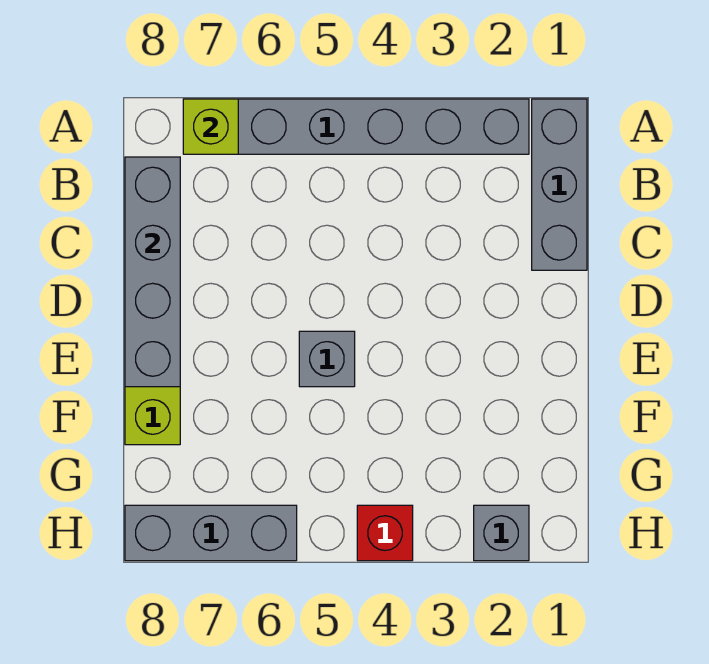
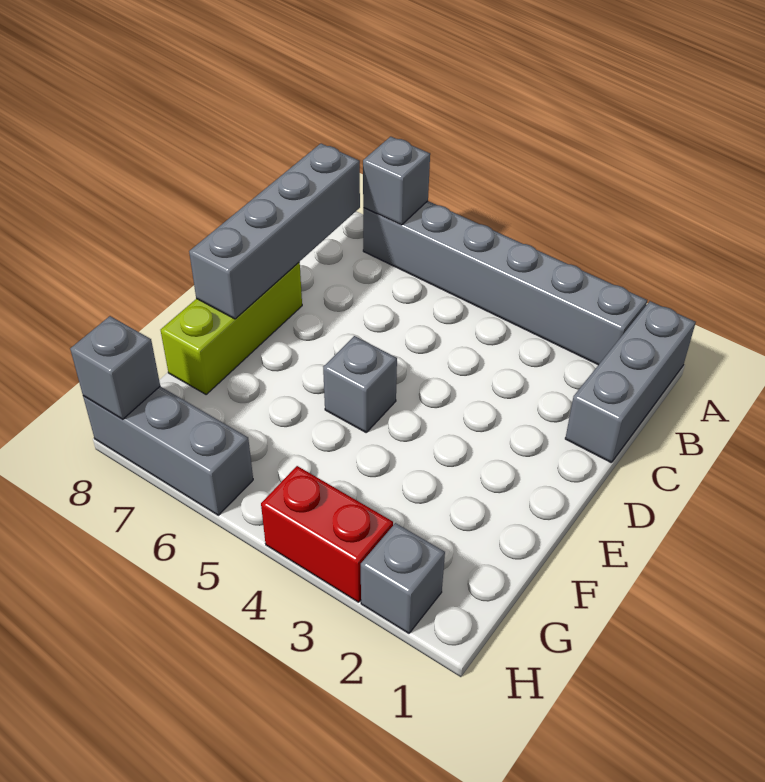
lime brick A7 level 2 -> grey brick A7 level 2
red brick H4 level 1 -> red brick H3:H4 level 1
none -> grey brick H8 level 2

